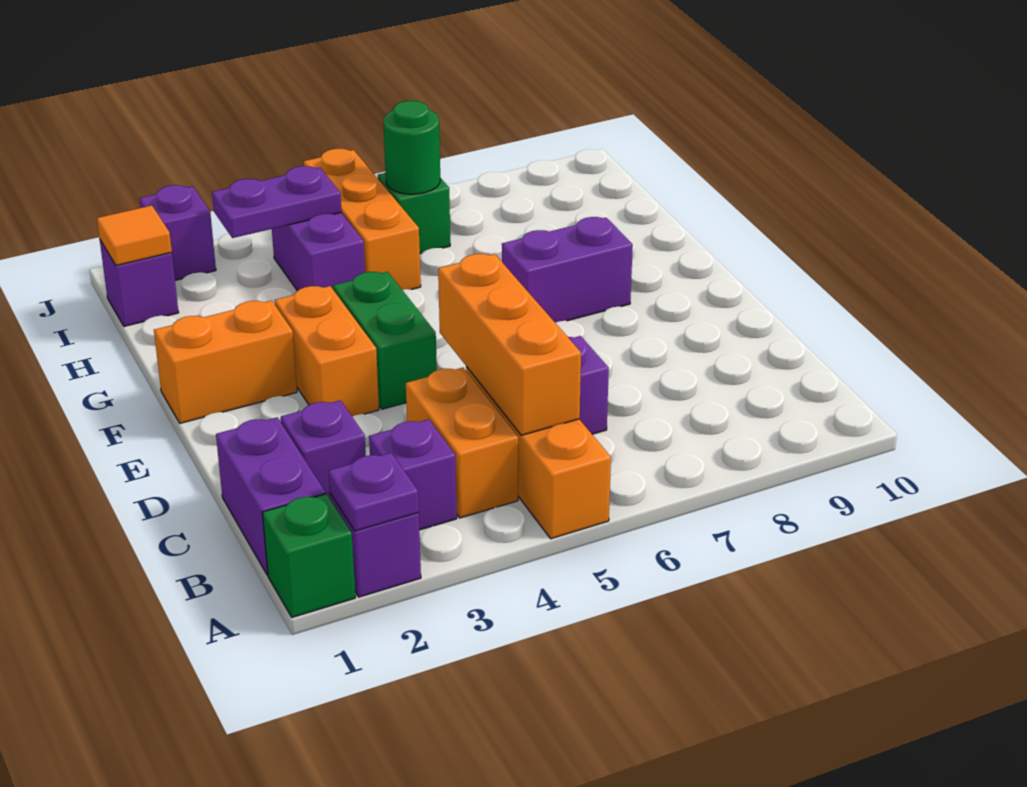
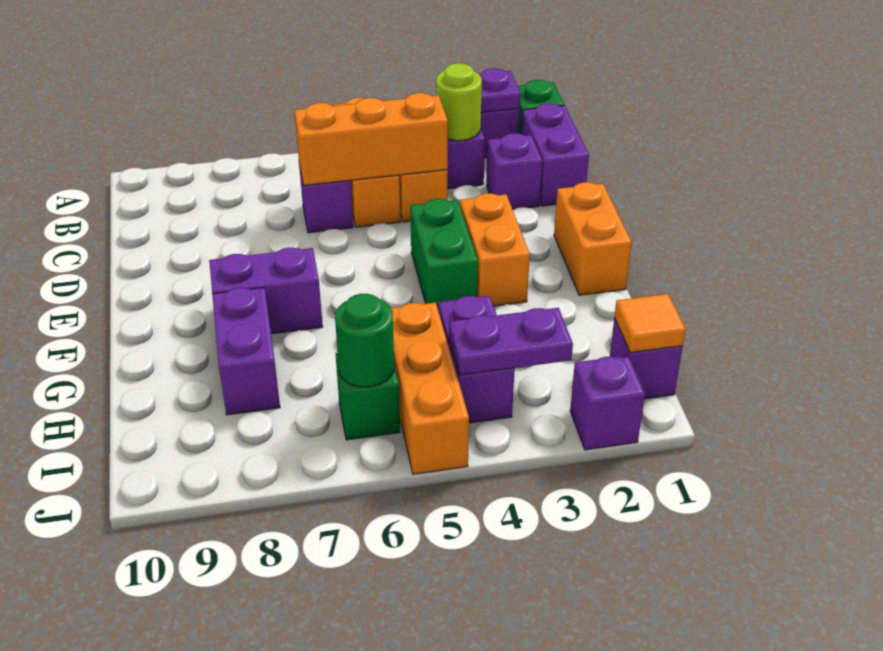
none -> lime round brick B3 level 2
orange brick B5:D5 level 2 -> orange brick C4:C6 level 2
orange brick F1:F2 level 1 -> orange brick E1:F1 level 1
none -> purple brick G8:H8 level 1

